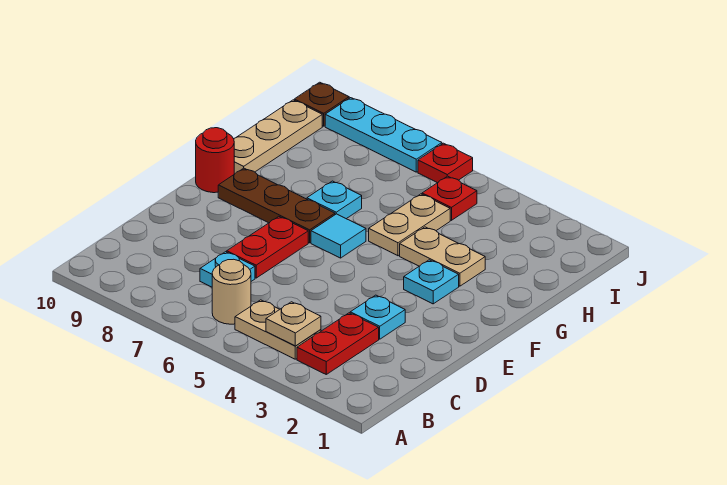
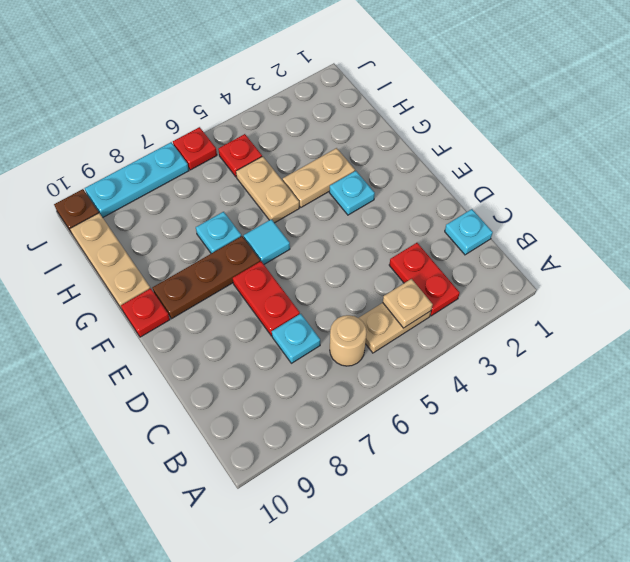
cyan plate D3 level 1 -> cyan plate C1 level 1
red round brick F10 level 1 -> red plate F10 level 1

